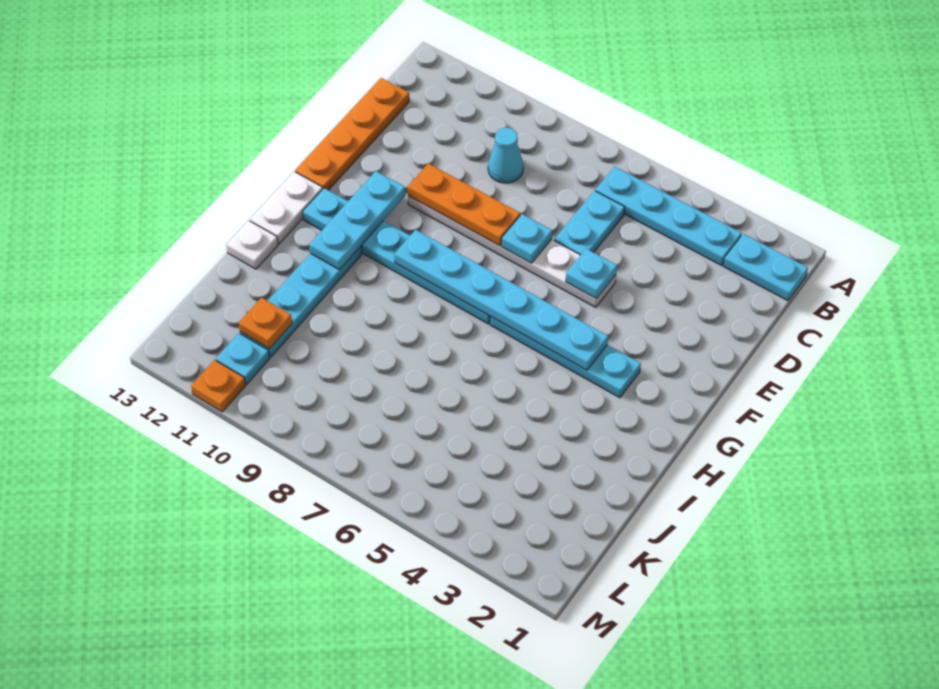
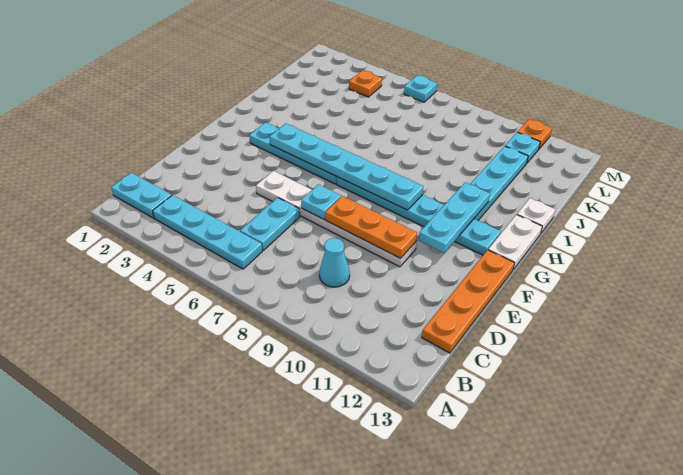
cyan plate E5 level 2 -> cyan plate M6 level 1
orange plate K11 level 2 -> orange plate L4 level 1

